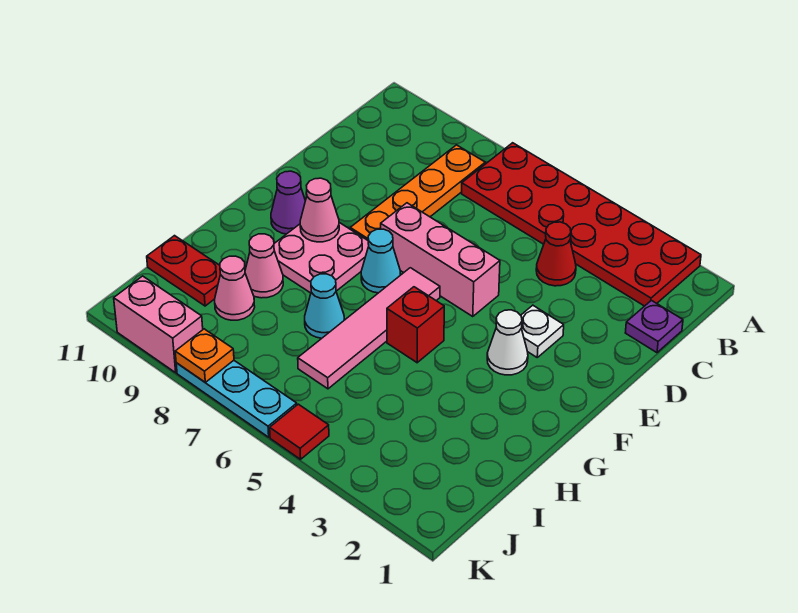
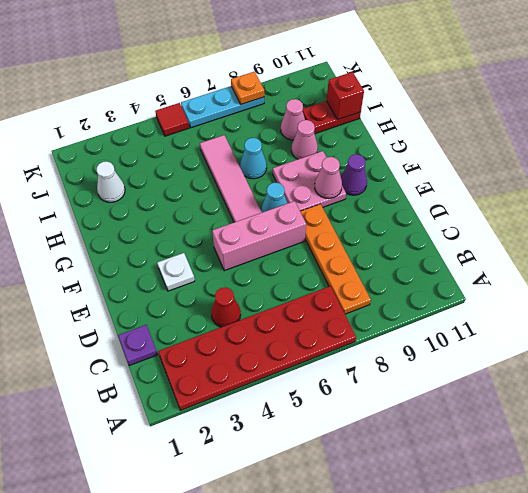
white cone F3 level 1 -> white cone I2 level 1
red brick G5 level 1 -> red brick I11 level 2
pink brick K9:K10 level 1 -> none

